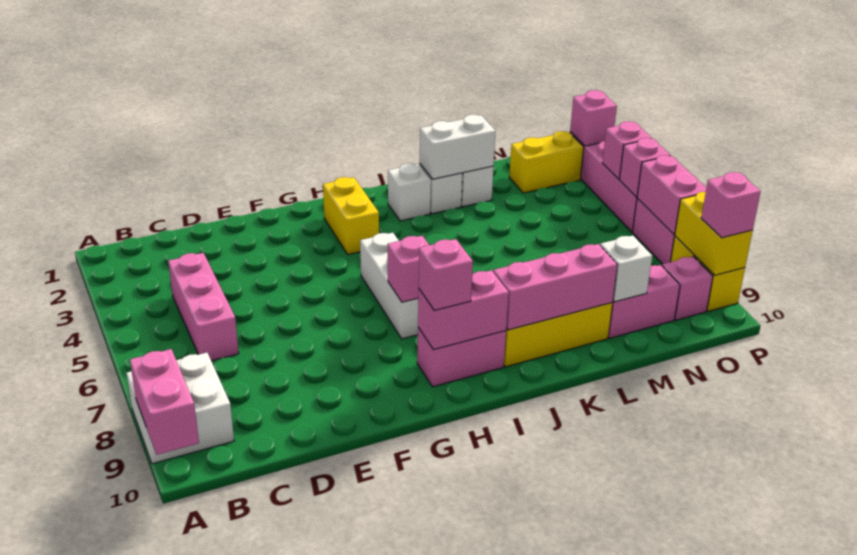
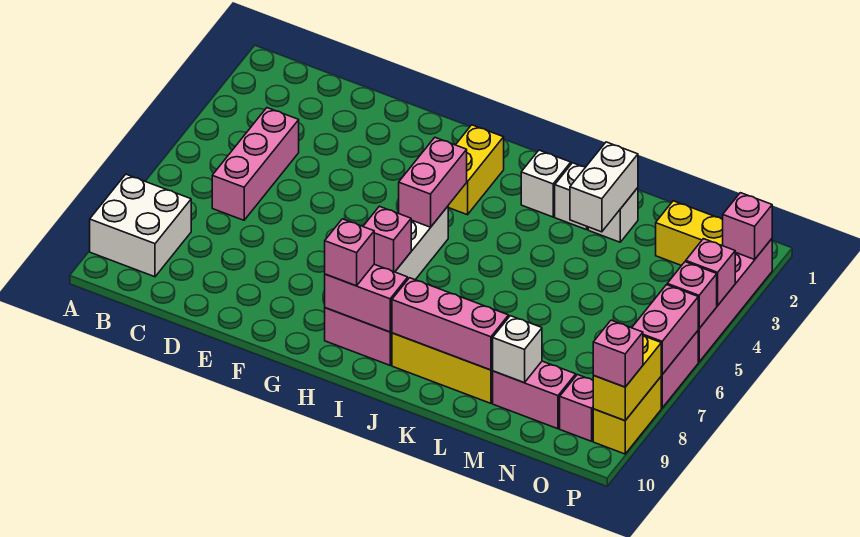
pink brick A9:A10 level 2 -> pink brick H4:H5 level 2
white brick K2:L2 level 2 -> white brick L2:L3 level 2

